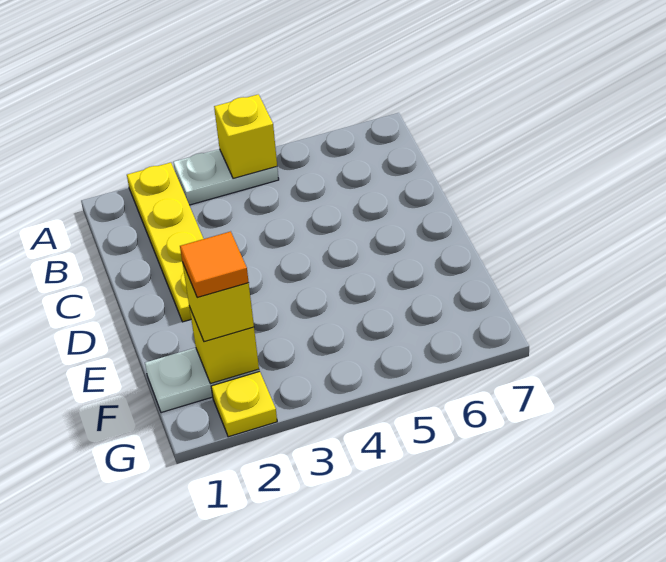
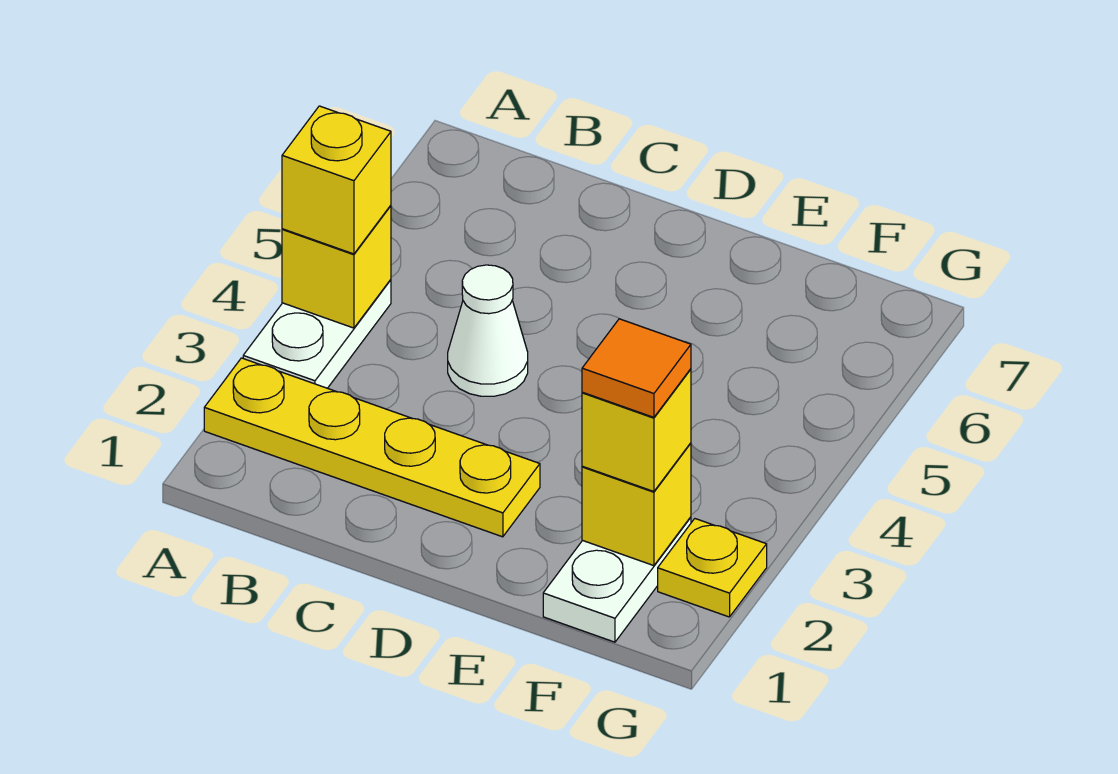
none -> yellow brick A4 level 3
none -> white cone C4 level 1

